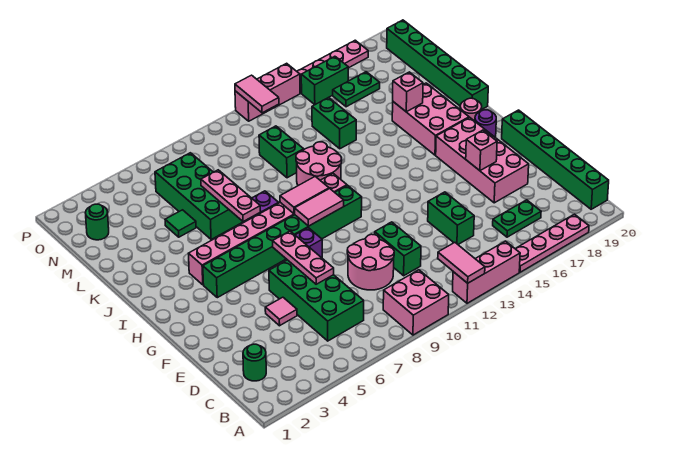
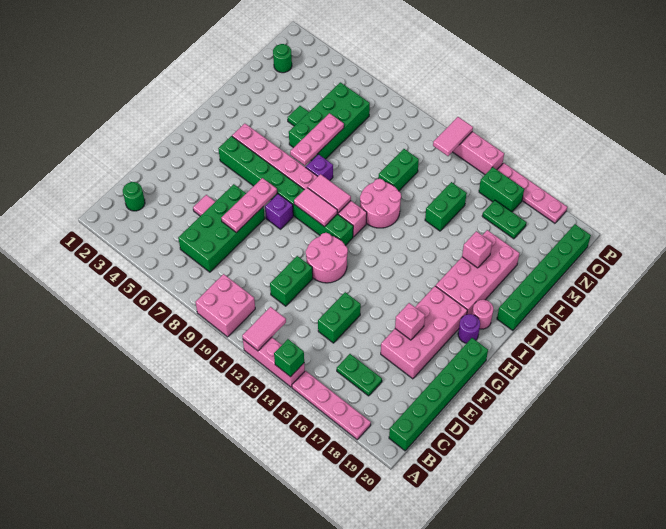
none -> green brick A14 level 2
pink round brick D9:E10 level 1 -> pink round brick F11:G12 level 1
pink brick I17:K18 level 1 -> pink brick I17:L18 level 1

